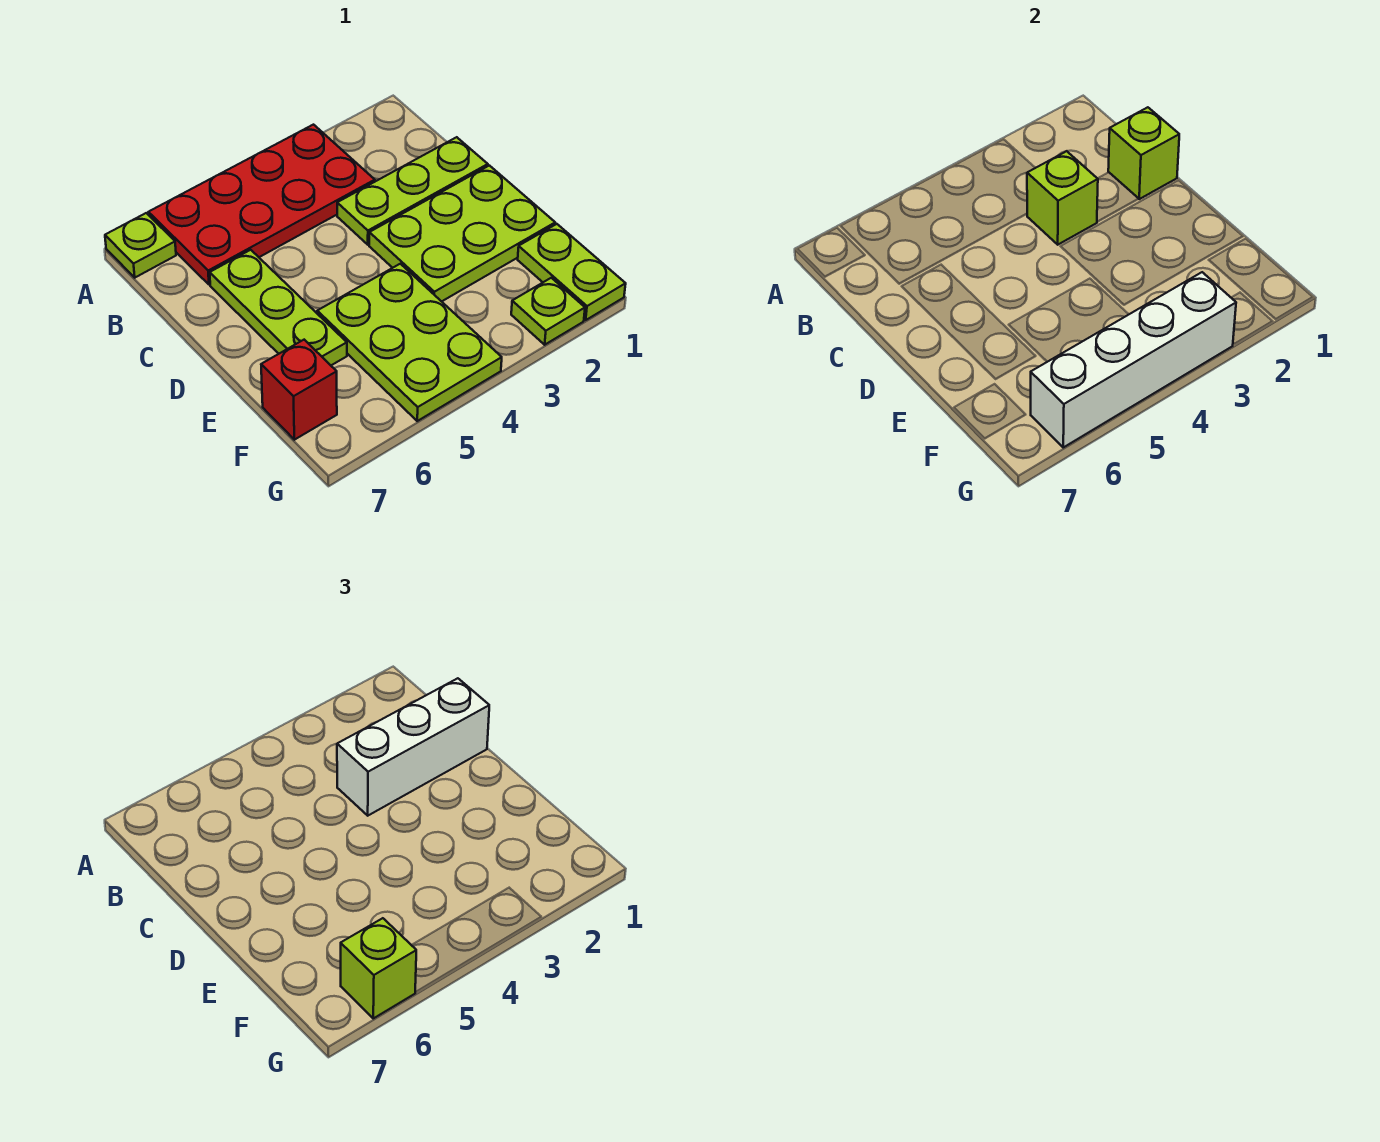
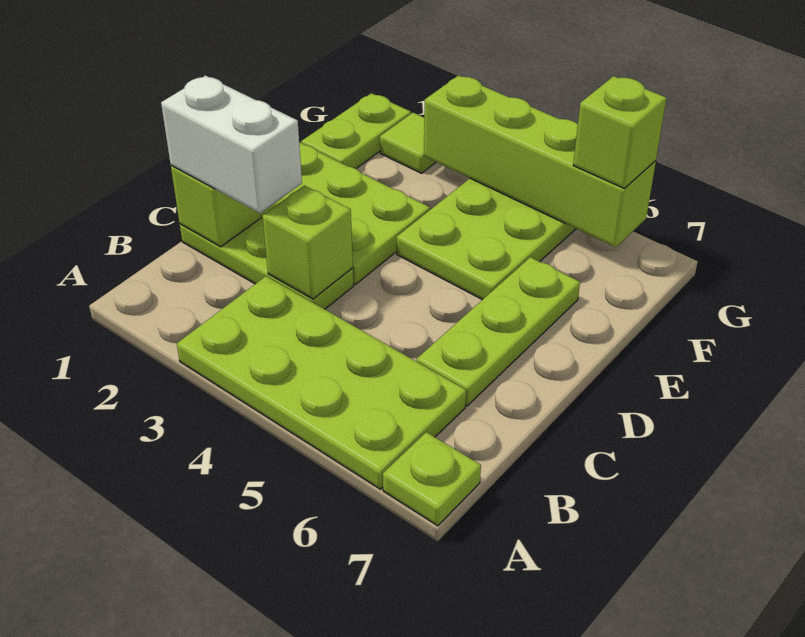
red plate A3:B6 level 1 -> lime plate A3:B6 level 1
white brick C1:C3 level 3 -> white brick C1:C2 level 3
red brick F7 level 1 -> none
lime plate G2 level 1 -> lime tile G2 level 1
white brick G3:G6 level 2 -> lime brick G3:G6 level 2

